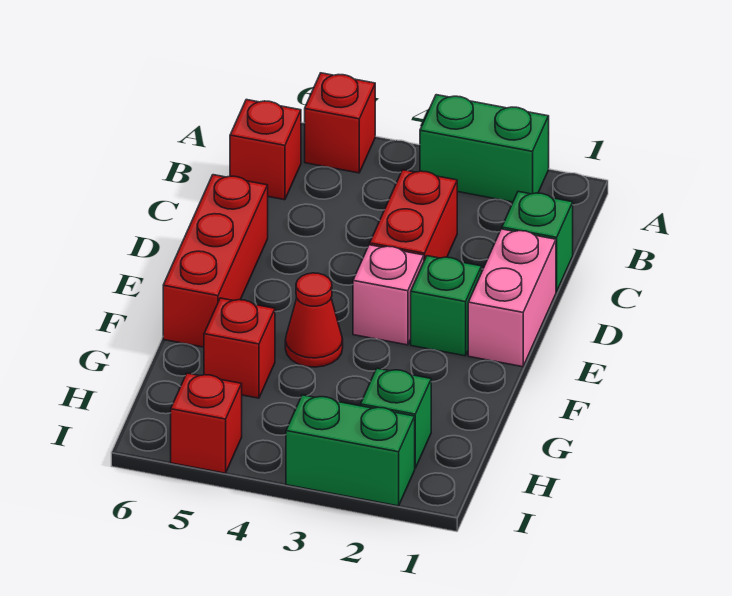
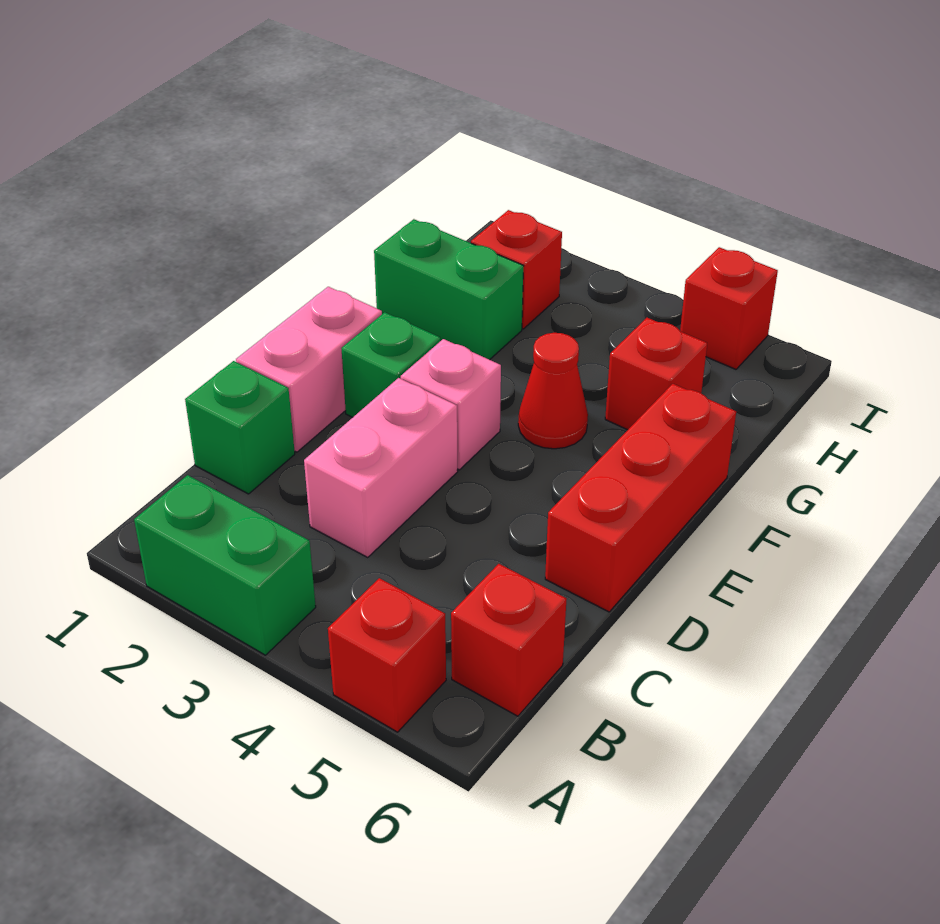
red brick C3:D3 level 1 -> pink brick C3:D3 level 1
green brick H2 level 1 -> red brick H2 level 1
green brick I2:I3 level 1 -> green brick G1:G2 level 1

